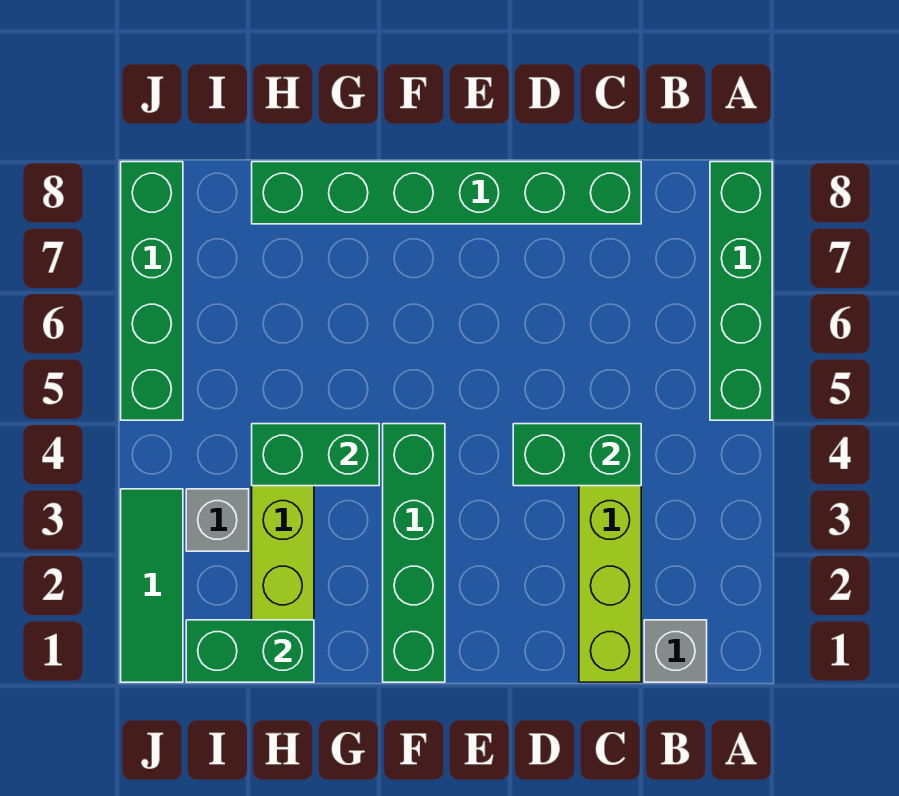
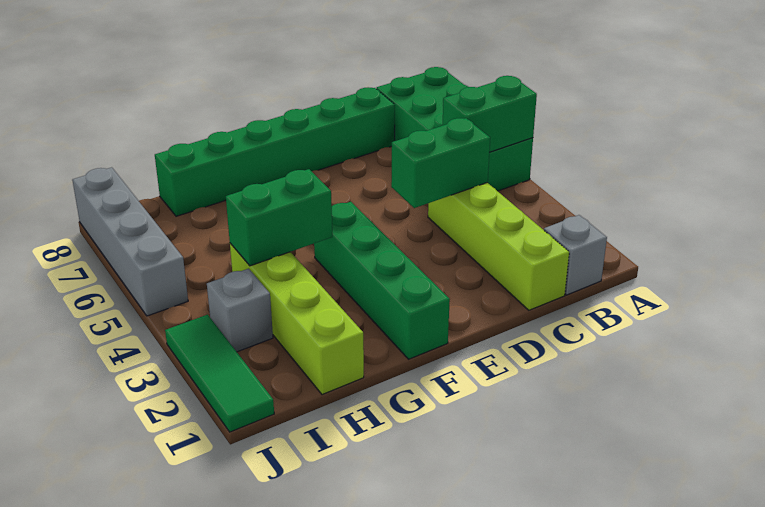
green brick A5:A8 level 1 -> green brick A5:B8 level 1
green brick H1:I1 level 2 -> green brick A5:B5 level 2
green brick J5:J8 level 1 -> grey brick J5:J8 level 1

